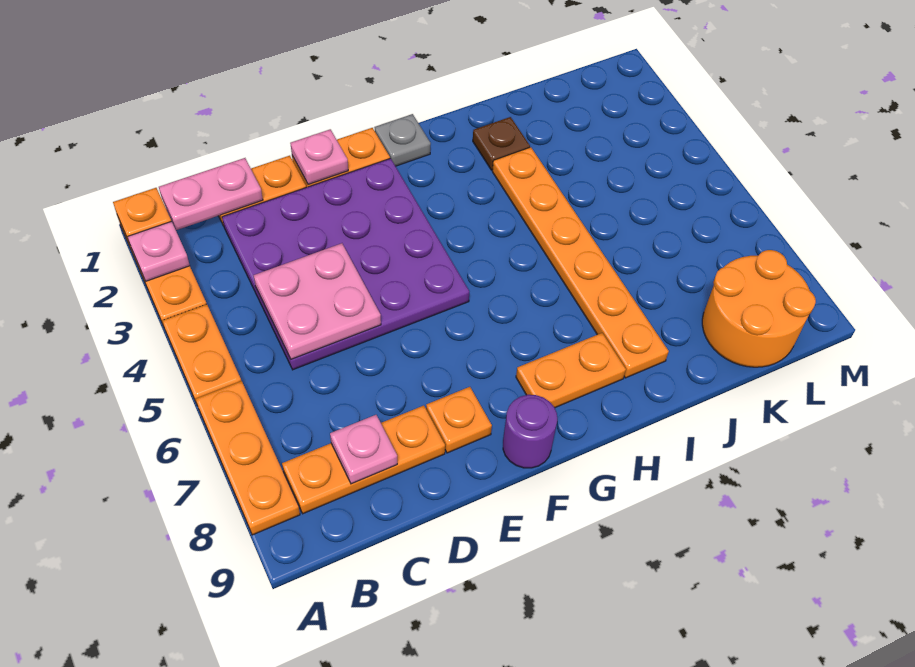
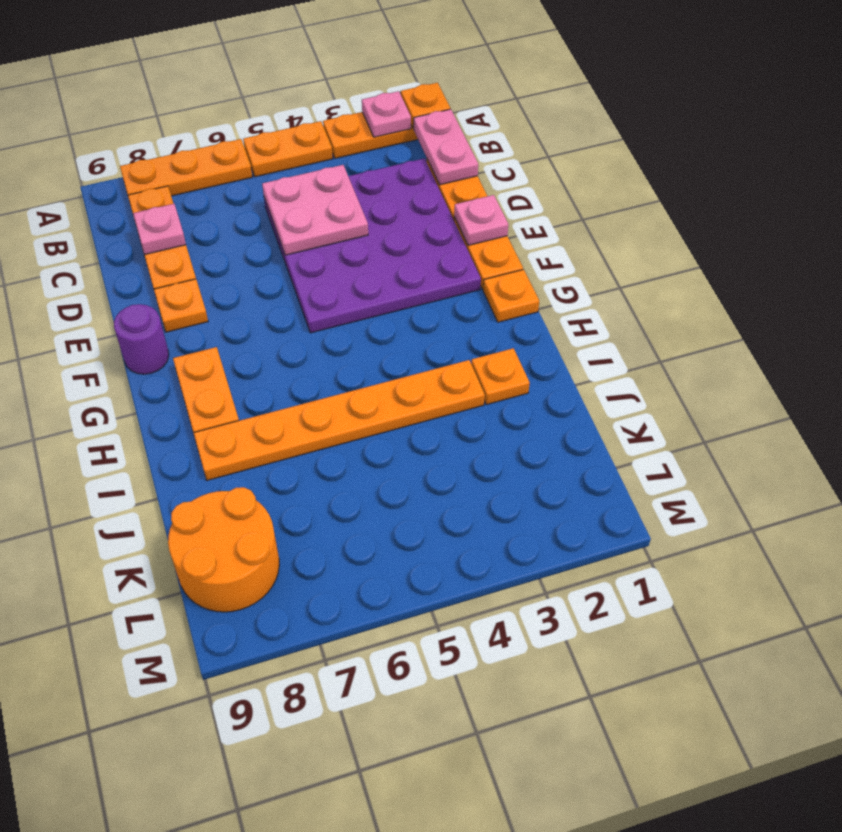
grey plate G1 level 1 -> orange plate G1 level 1
brown plate I2 level 1 -> orange plate I2 level 1

